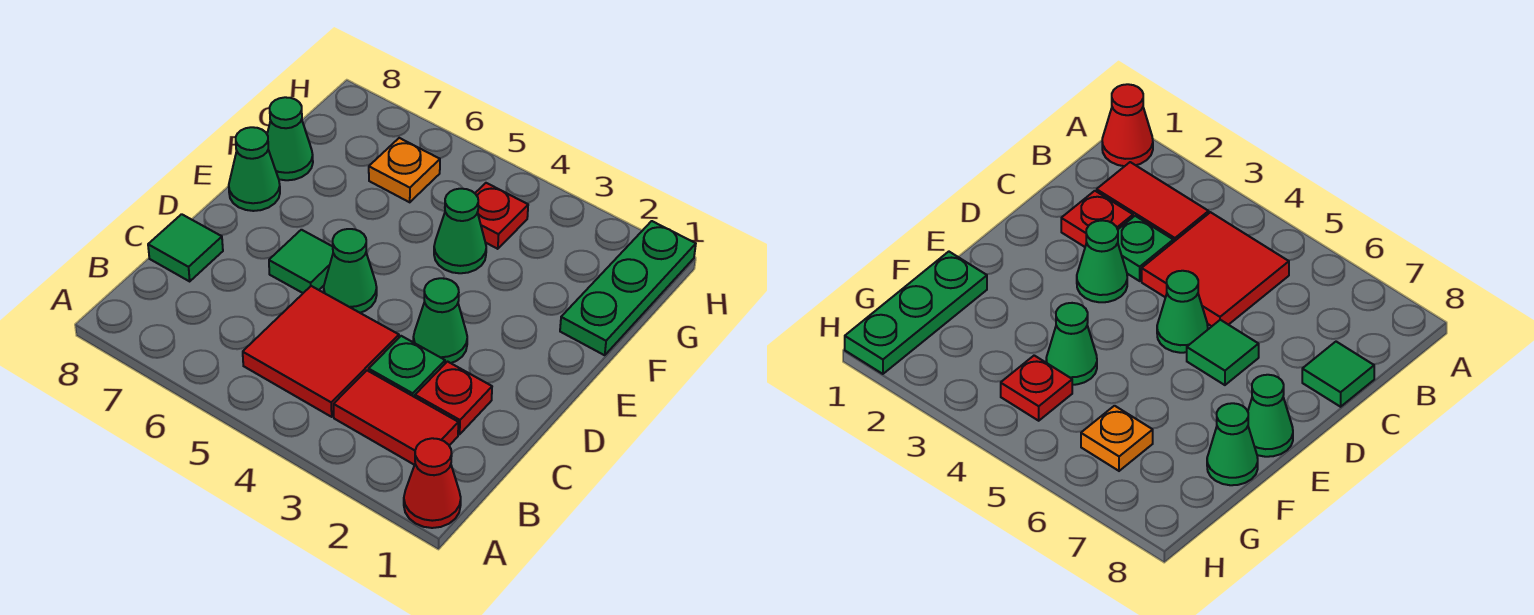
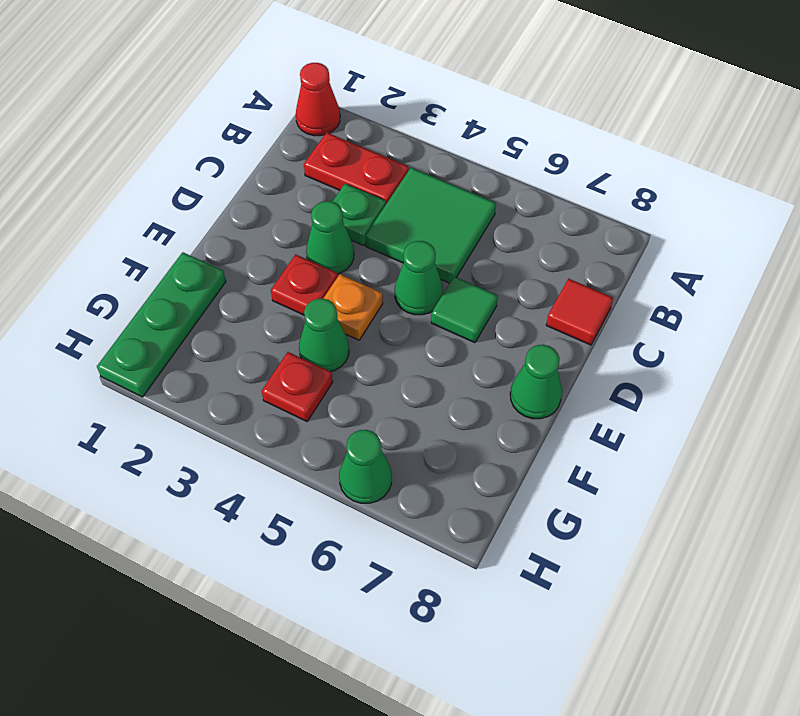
red tile B2:B3 level 1 -> red plate B2:B3 level 1
red tile B4:C5 level 1 -> green tile B4:C5 level 1
red plate C2 level 1 -> red plate E3 level 1
green tile C8 level 1 -> red tile C8 level 1
green cone F8 level 1 -> green cone H6 level 1
orange plate G6 level 1 -> orange plate E4 level 1

